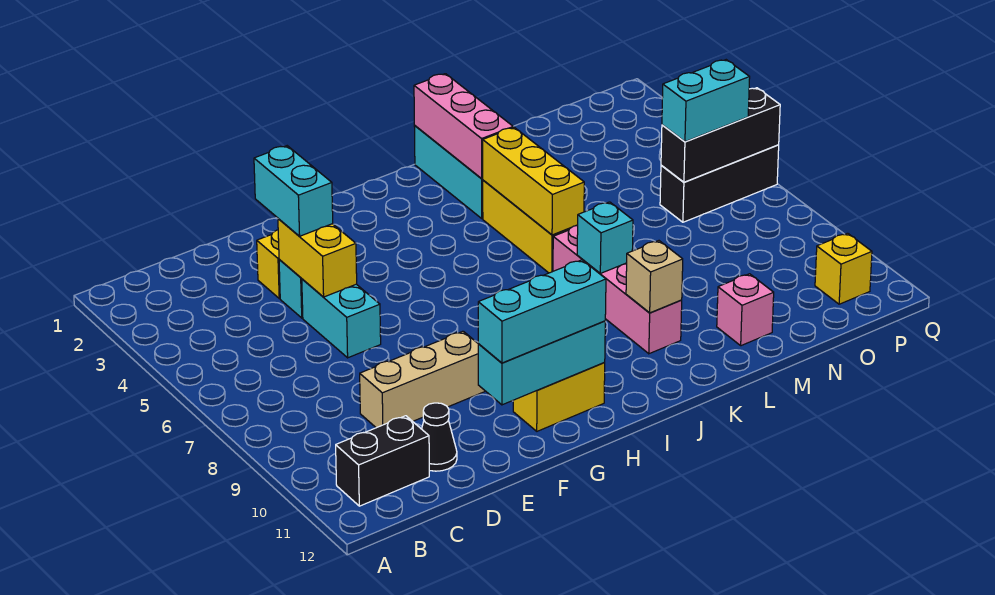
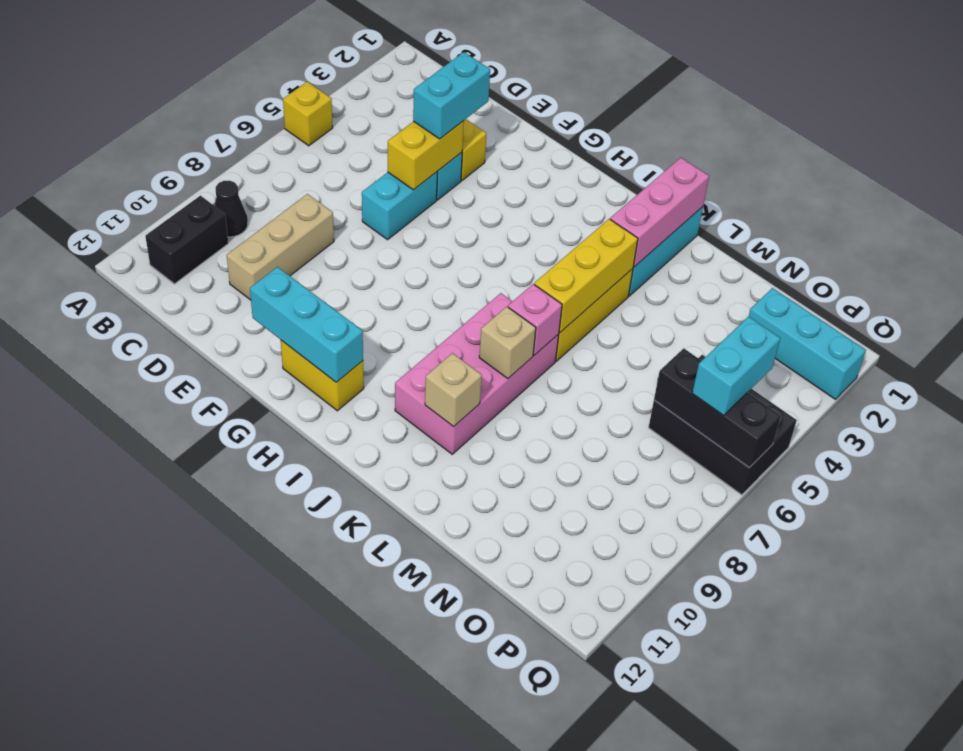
black brick B11:C11 level 1 -> black brick B10:B11 level 1
tan brick D9:F9 level 1 -> tan brick D8:D10 level 1
black cone D11 level 1 -> black cone B9 level 1
cyan brick F11:H11 level 3 -> cyan brick O2:Q2 level 1
pink brick K7:K10 level 1 -> pink brick J7:K10 level 1
cyan brick K8 level 2 -> tan brick K8 level 2
pink brick M11 level 1 -> pink brick K7 level 2
black brick O6:Q6 level 1 -> black brick O5:Q6 level 1
cyan brick O6:P6 level 3 -> cyan brick P5:P6 level 3
yellow brick P11 level 1 -> yellow brick A5 level 1

